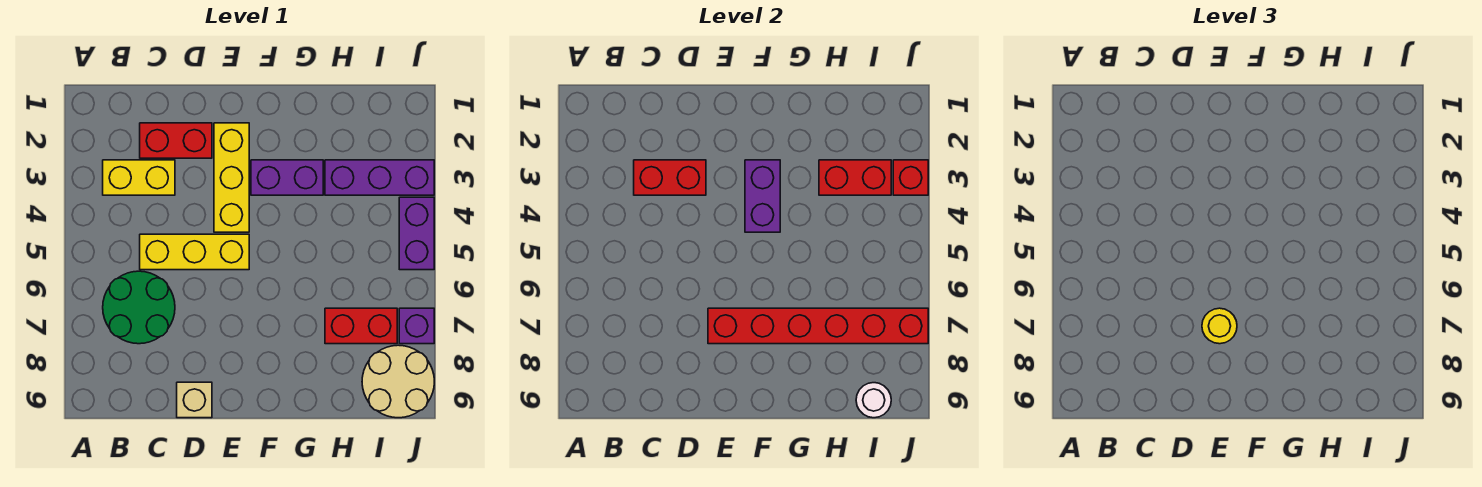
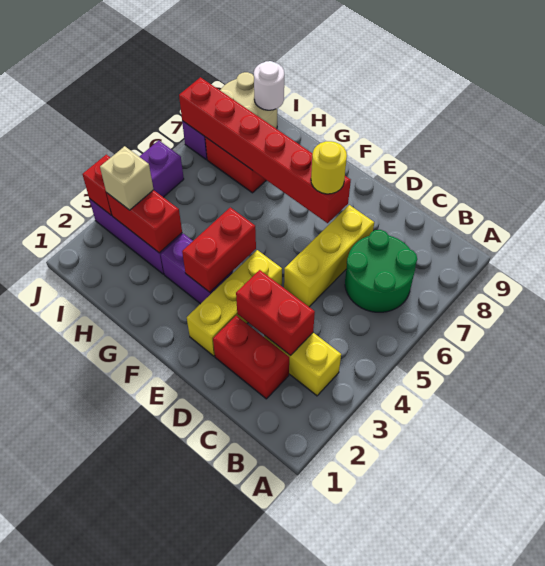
yellow brick C5:E5 level 1 -> yellow brick D5:D7 level 1
tan brick D9 level 1 -> tan brick I3 level 3
purple brick F3:F4 level 2 -> red brick F3:F4 level 2

